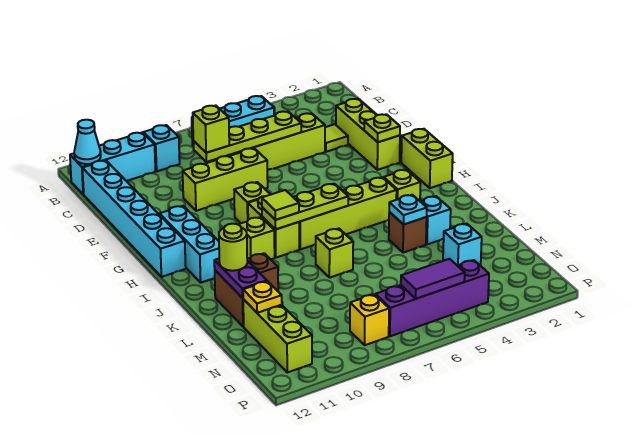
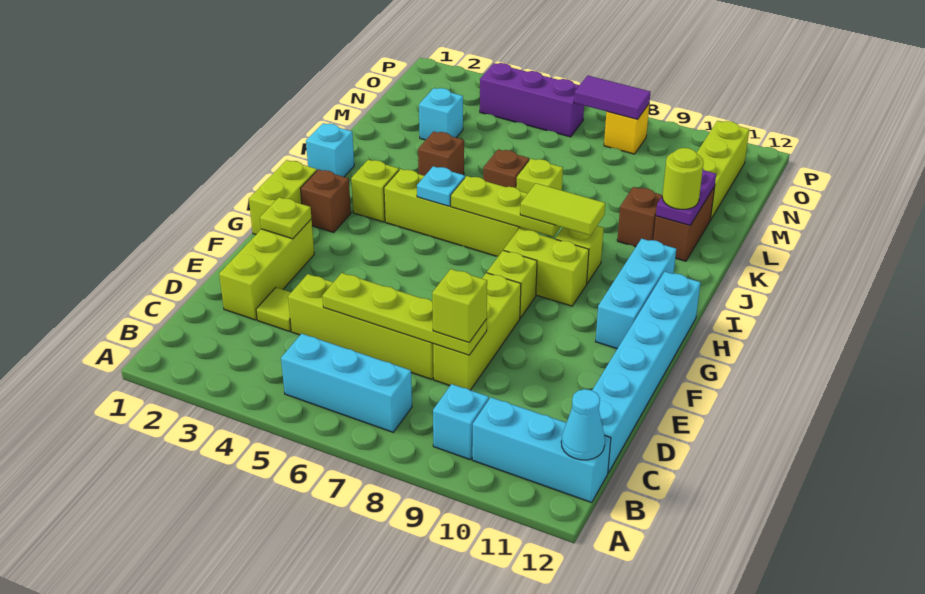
lime brick E7:E9 level 1 -> lime brick D8:F8 level 1
none -> brown brick H2 level 1
lime brick H8:I8 level 1 -> lime brick H8:H9 level 1
lime tile I8 level 3 -> lime tile I8:I9 level 3
cyan brick K3 level 1 -> cyan brick J1 level 1
cyan plate K4 level 2 -> cyan plate I5 level 2
none -> brown brick K6 level 1
yellow plate M11 level 2 -> none
purple brick O4:O7 level 1 -> purple brick O4:O6 level 1
purple tile O5:O6 level 2 -> purple tile O7:O8 level 2

